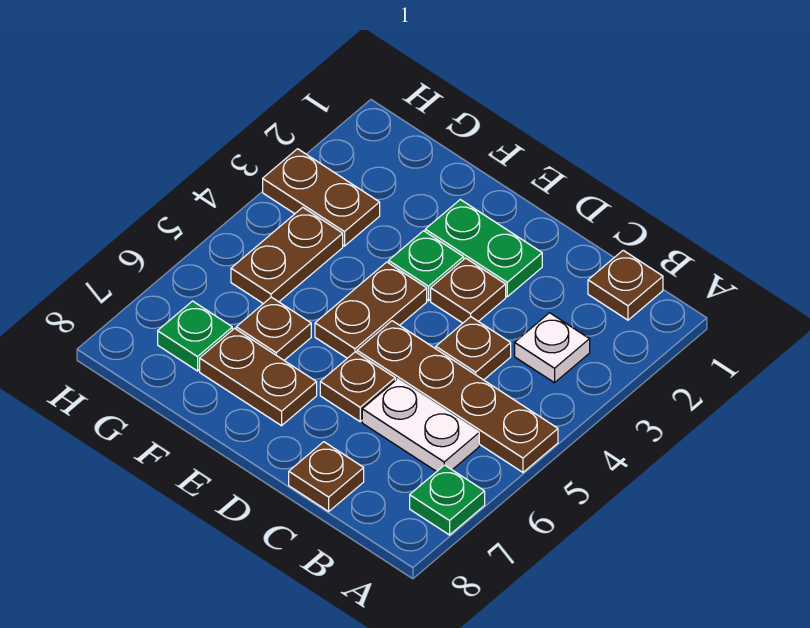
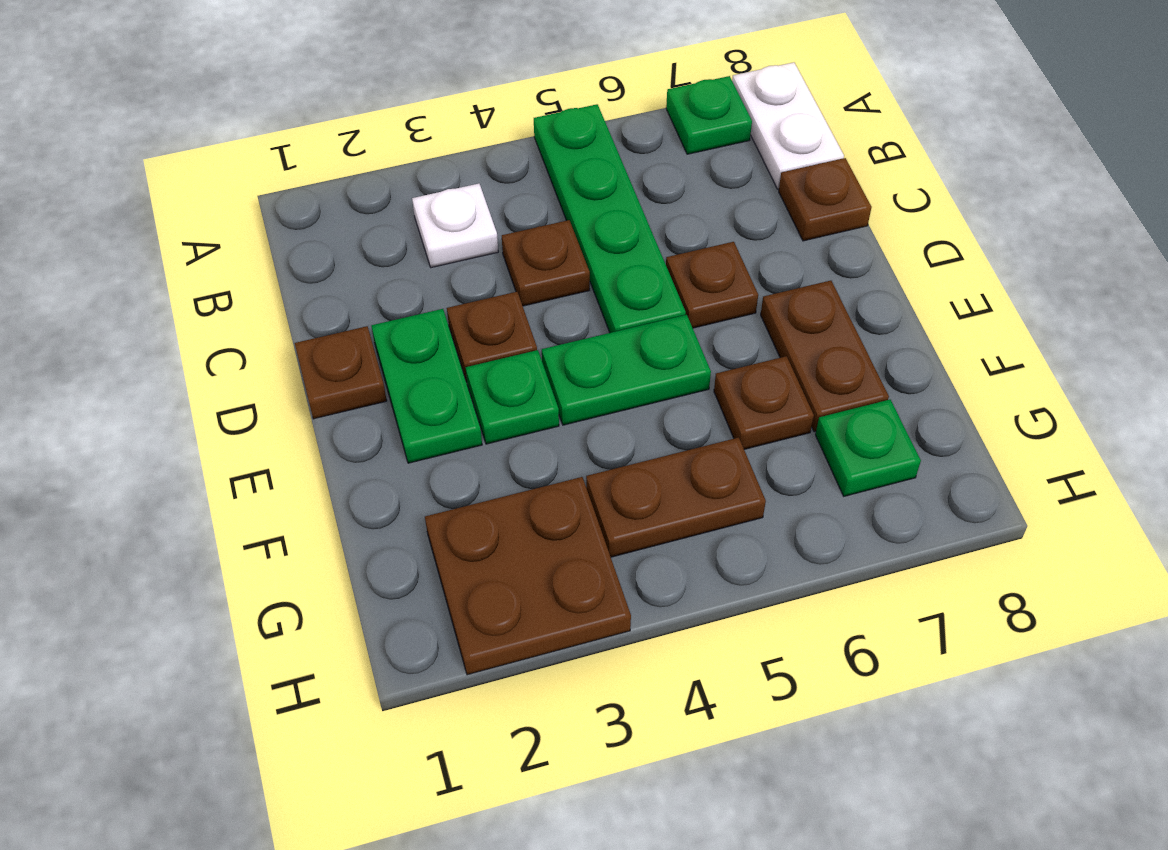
brown plate A5:D5 level 1 -> green plate A5:D5 level 1
brown plate B1 level 1 -> brown plate D1 level 1
white plate B6:C6 level 1 -> white plate A8:B8 level 1
brown plate E4:E5 level 1 -> green plate E4:E5 level 1
brown plate G3:H3 level 1 -> brown plate G2:H3 level 1

